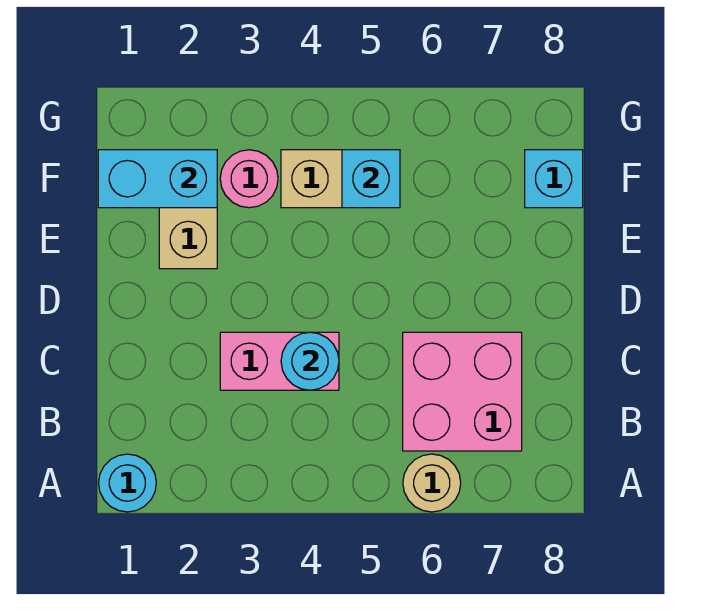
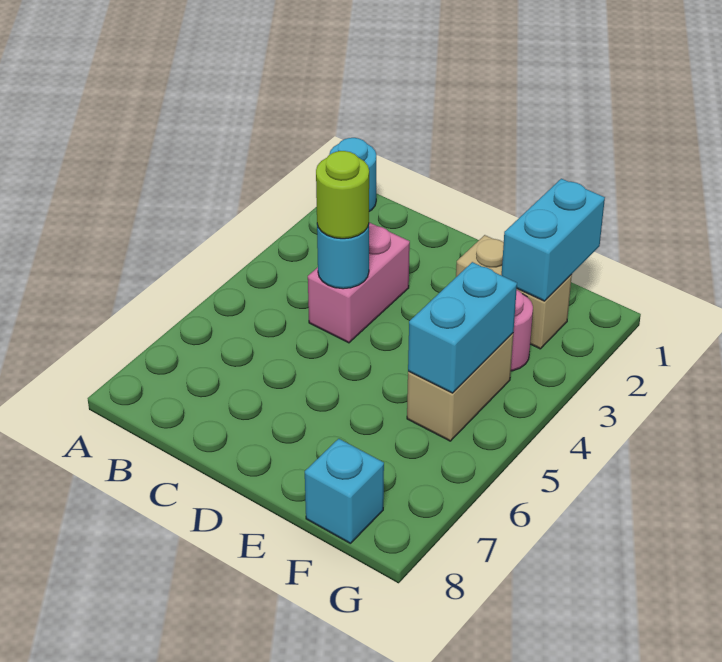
tan round brick A6 level 1 -> none
pink brick B6:C7 level 1 -> none
none -> lime round brick C4 level 3
cyan brick F5 level 2 -> cyan brick F4:F5 level 2

